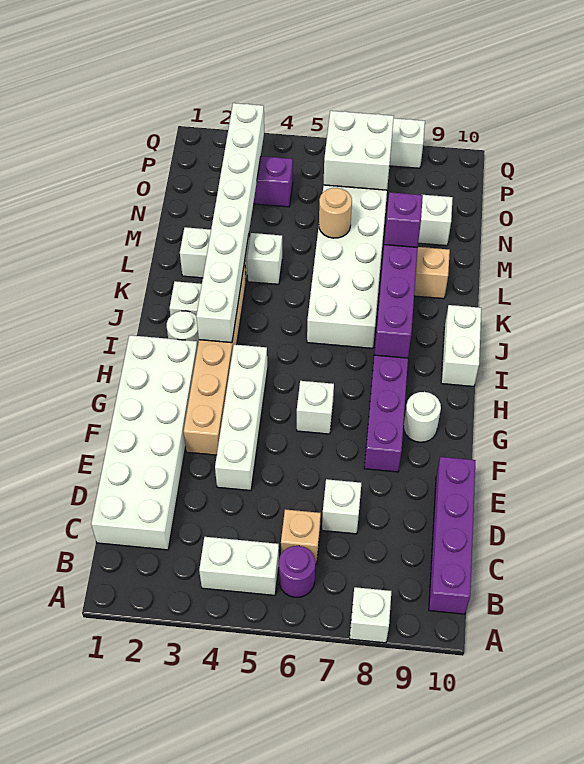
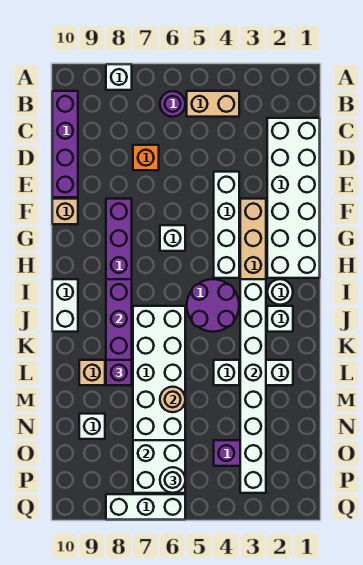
white brick B4:B5 level 1 -> tan brick B4:B5 level 1
tan brick C6 level 1 -> tan brick F10 level 1
white brick D7 level 1 -> orange brick D7 level 1
white round brick G9 level 1 -> white round brick P6 level 3
none -> purple round brick I4:J5 level 1

